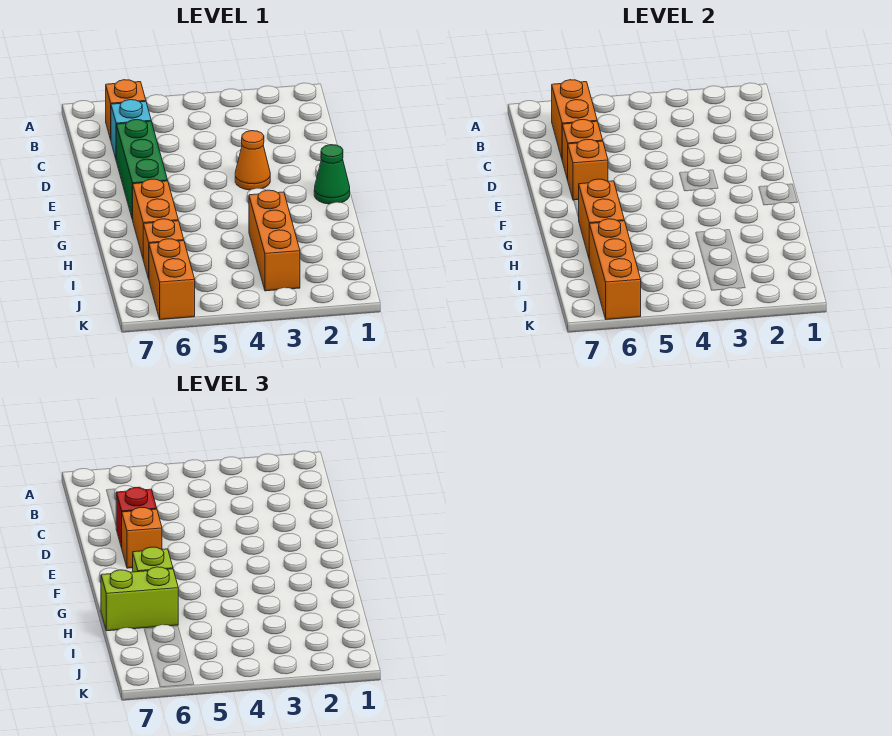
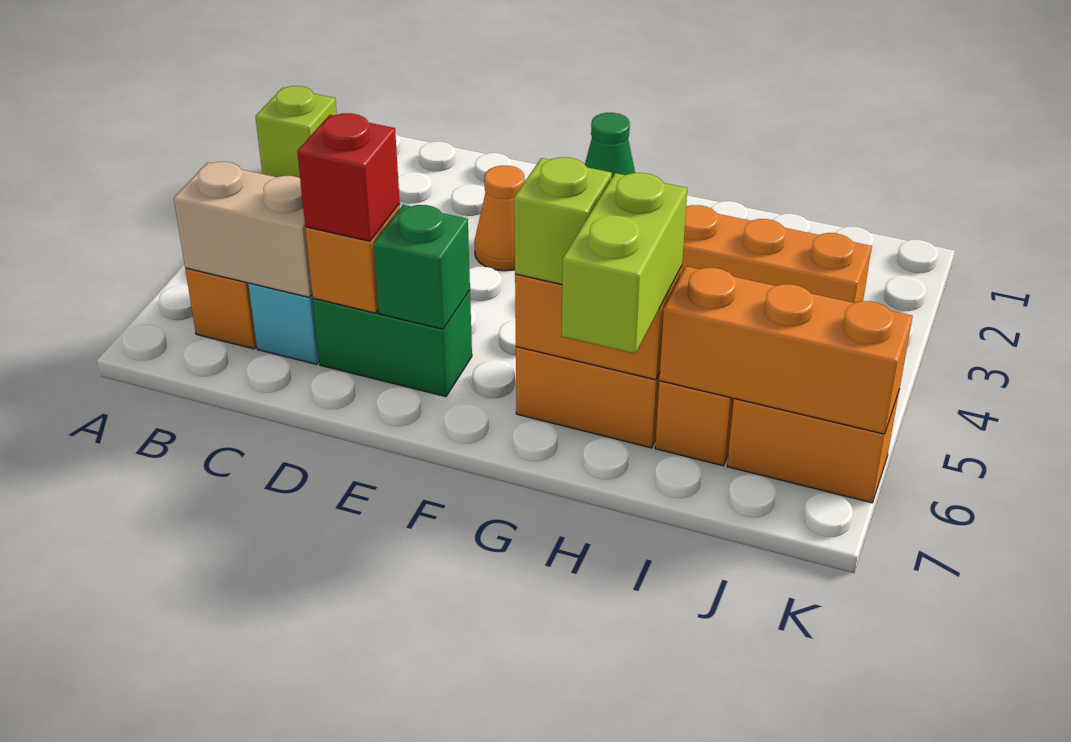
none -> lime brick A2 level 1
orange brick B6:C6 level 2 -> tan brick B6:C6 level 2
green brick D6:F6 level 1 -> green brick D6:E6 level 1
orange brick E6 level 2 -> green brick E6 level 2
orange brick E6 level 3 -> none

